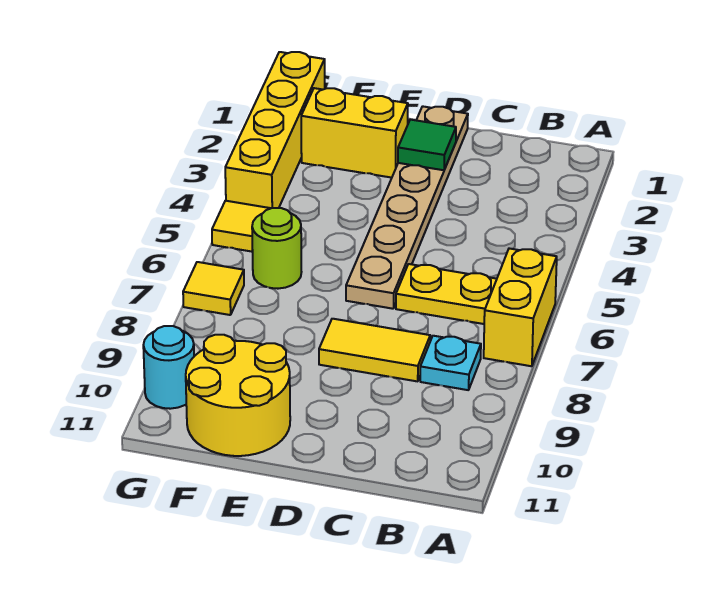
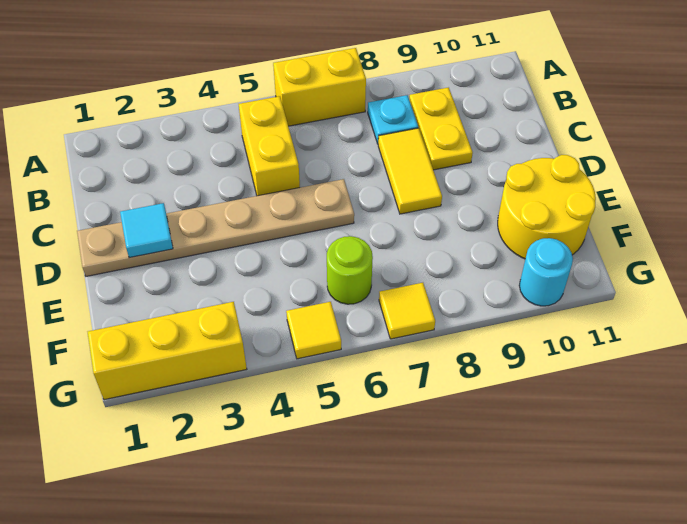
yellow plate B6:C6 level 1 -> yellow plate B9:C9 level 1
green tile D2 level 2 -> cyan tile D2 level 2
yellow brick E2:F2 level 1 -> yellow brick B5:C5 level 1
yellow brick G1:G4 level 1 -> yellow brick G1:G3 level 1

